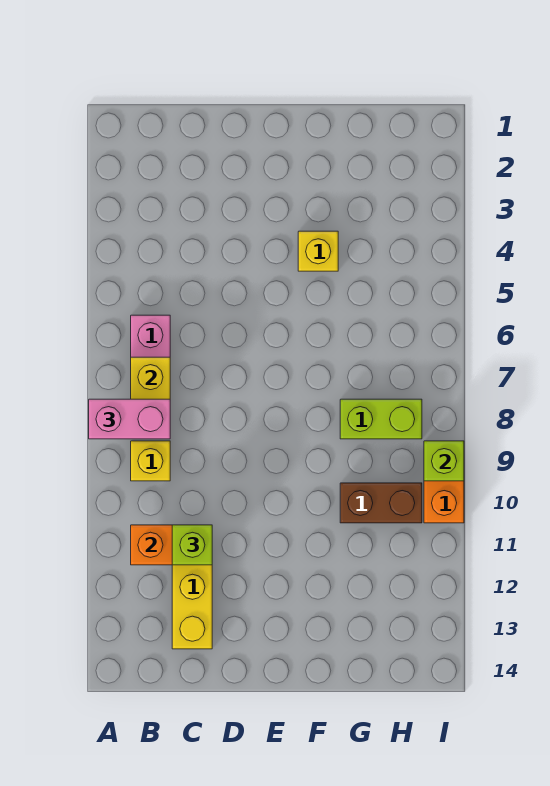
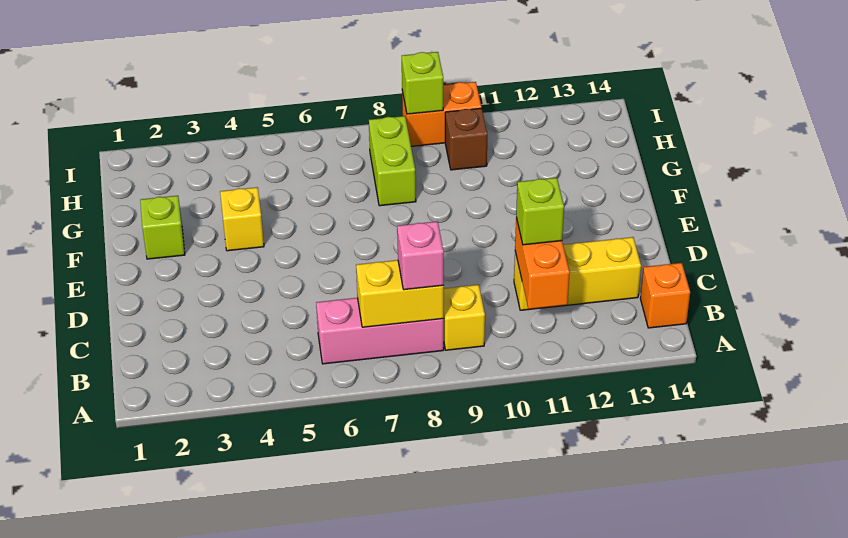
pink brick A8:B8 level 3 -> pink brick B8 level 3
none -> orange brick B14 level 1
none -> lime brick F2 level 1
brown brick G10:H10 level 1 -> brown brick H10 level 1

